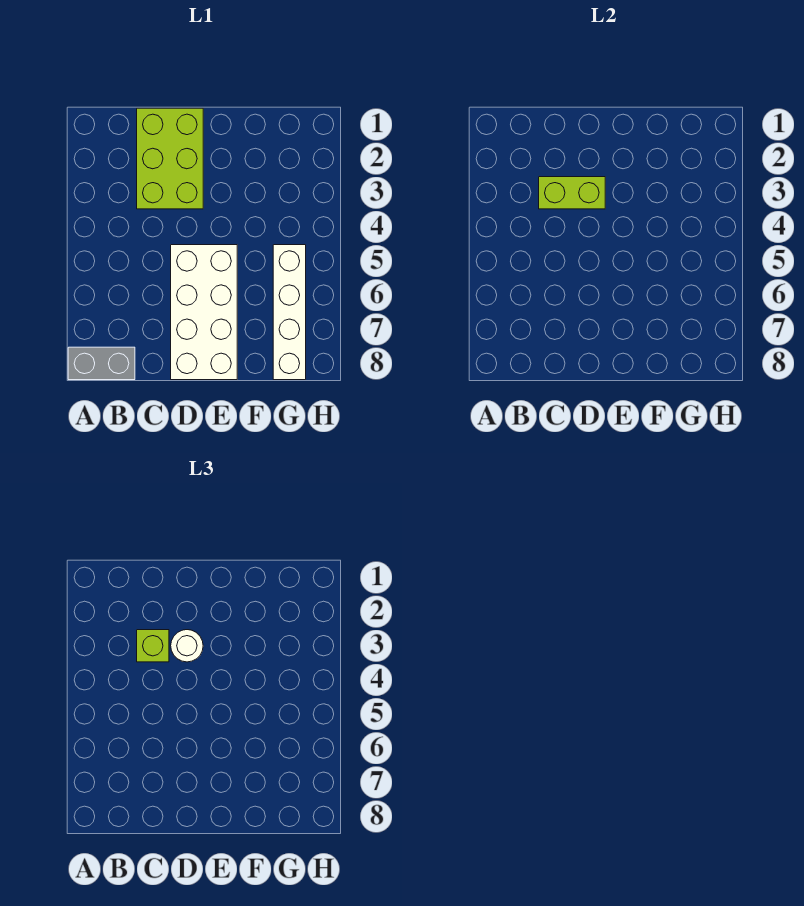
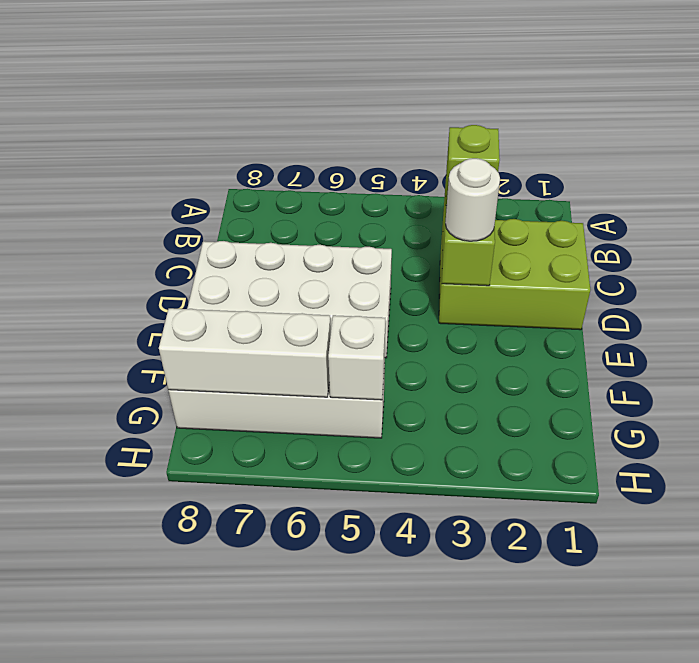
grey brick A8:B8 level 1 -> none
none -> white brick G5 level 2
none -> white brick G6:G8 level 2

